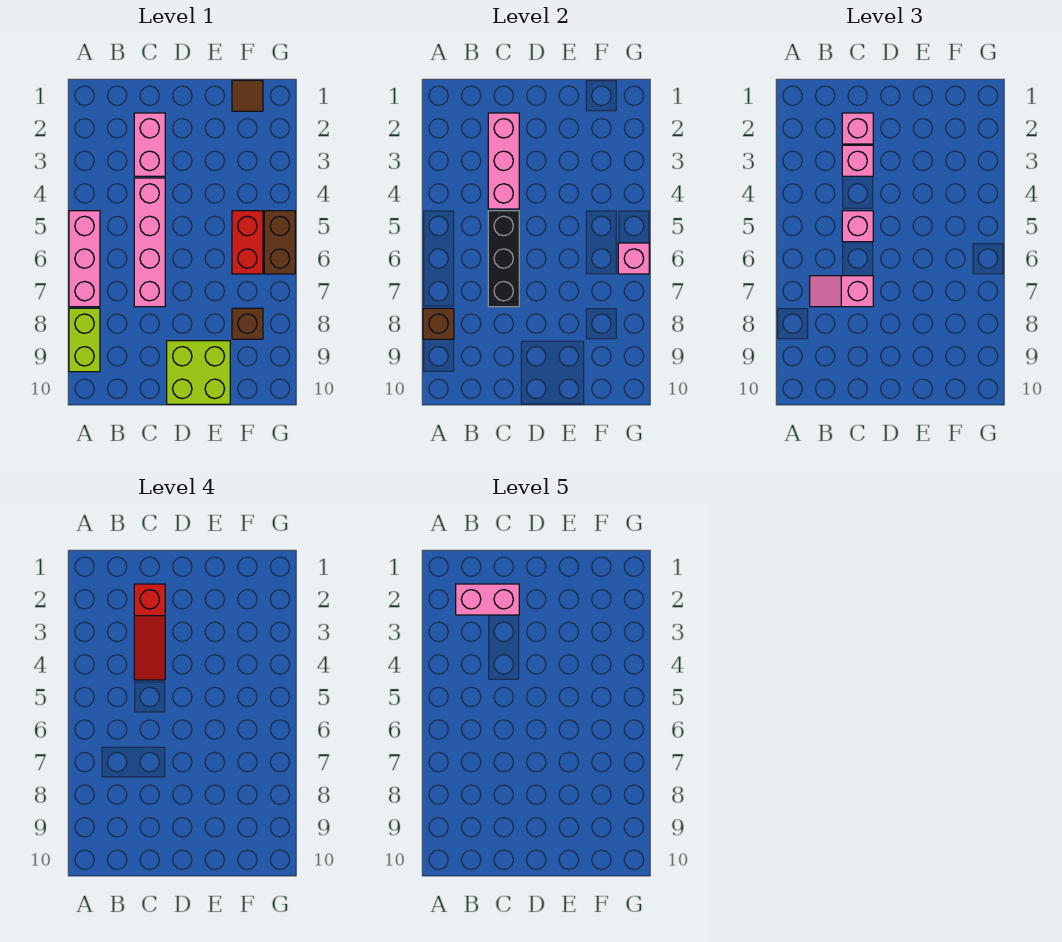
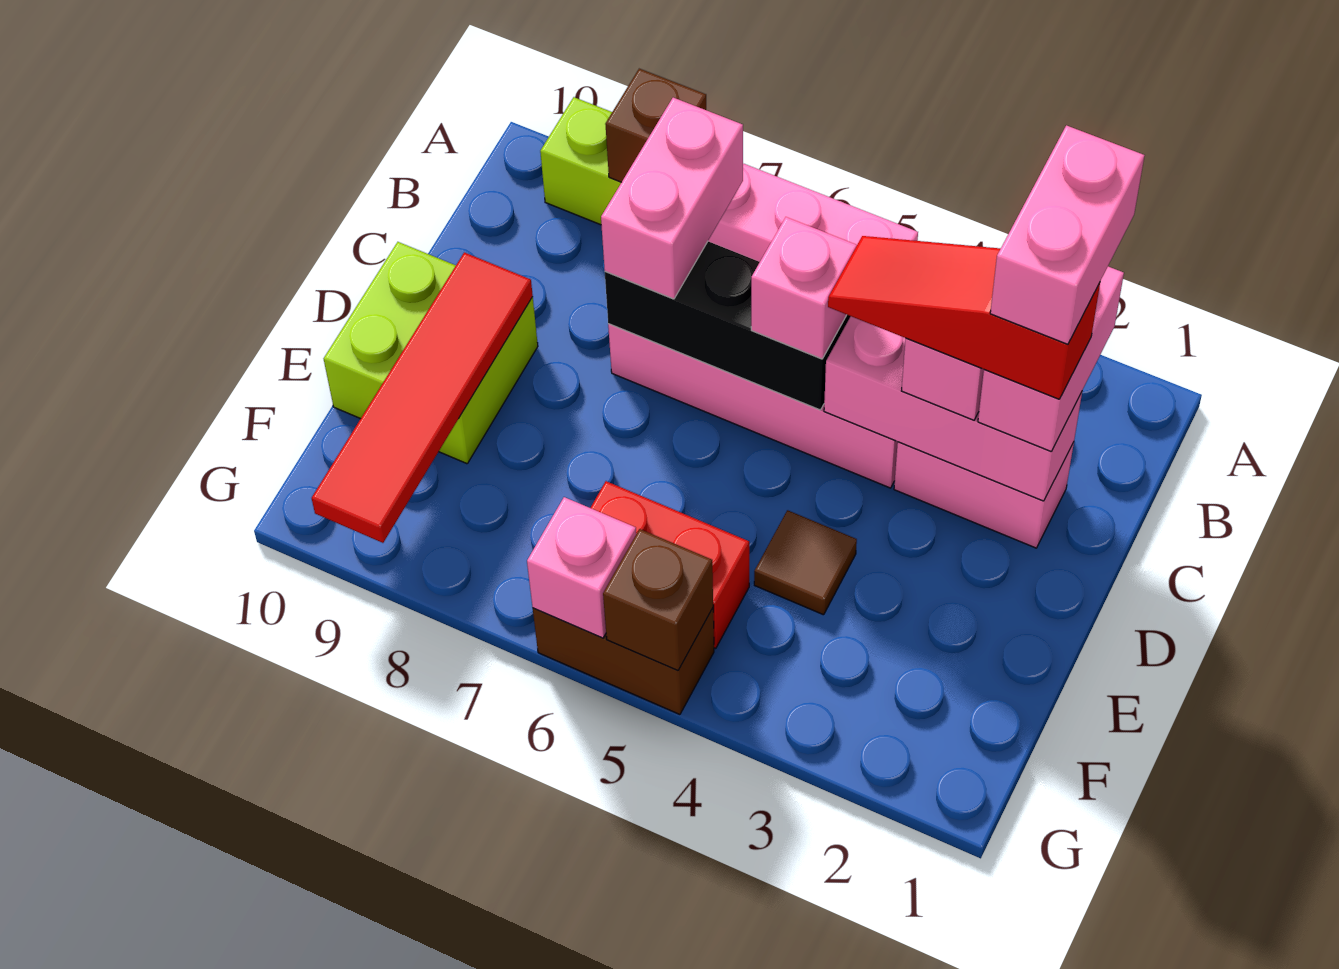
pink slope B7:C7 level 3 top C -> pink brick B7:C7 level 3
pink brick C2 level 3 -> pink brick B2:C2 level 3
none -> red tile D9:G9 level 2
brown tile F1 level 1 -> brown tile E4 level 1
brown brick F8 level 1 -> brown brick G5 level 2

